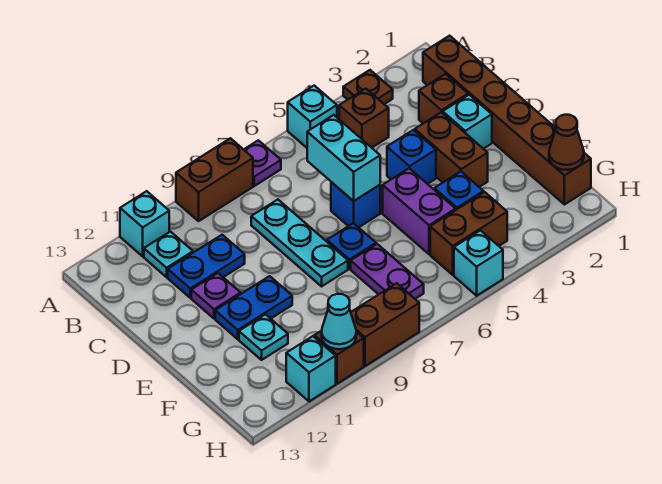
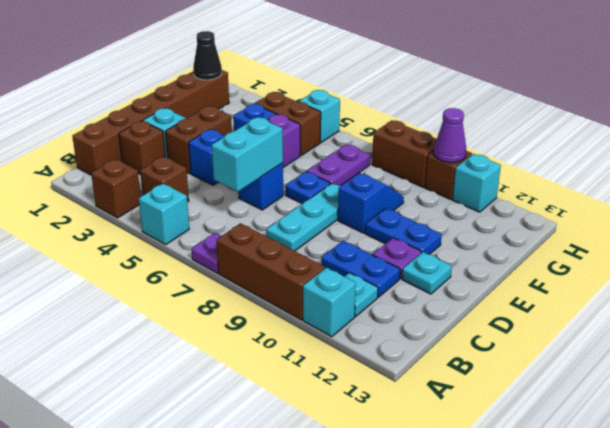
brown plate A3 level 1 -> brown brick A3 level 1
brown brick A8:A9 level 1 -> brown brick A8:A10 level 1
none -> blue slope E9:F9 level 1 top E
cyan plate F11 level 1 -> cyan plate D12 level 1
brown cone G1 level 2 -> black cone G1 level 2
cyan cone H10 level 2 -> purple cone H10 level 2

